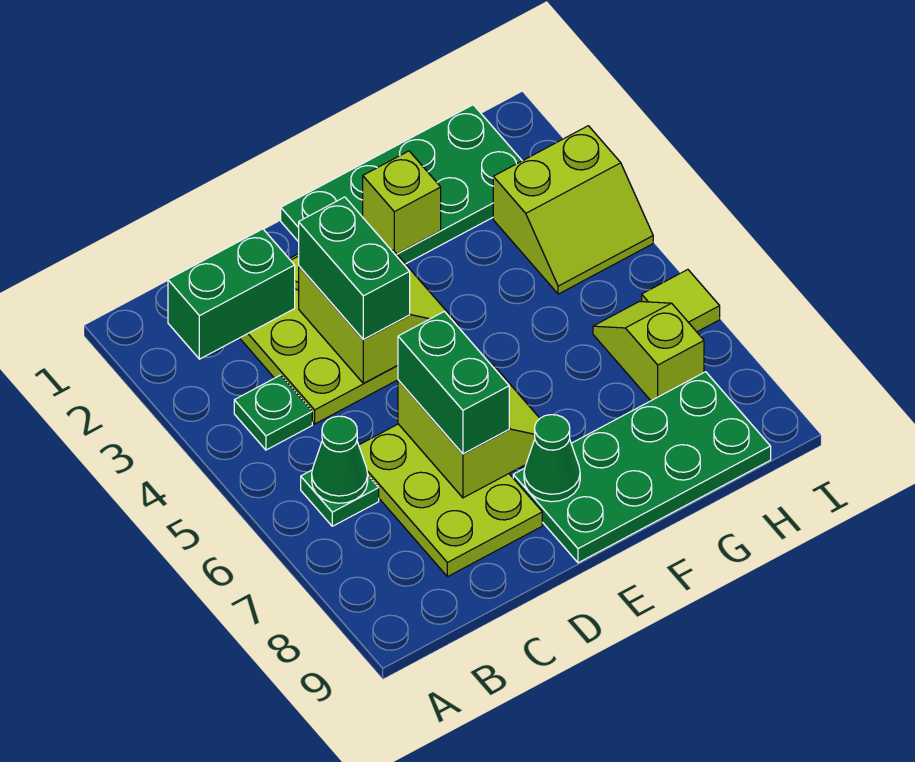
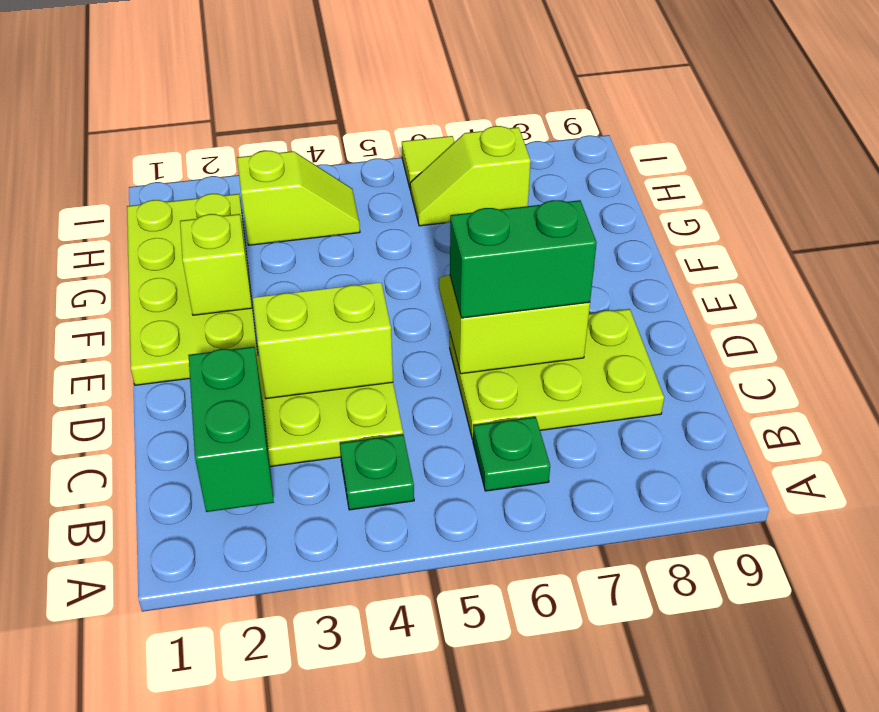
green cone B6 level 2 -> none
green brick D3:D4 level 3 -> none
green plate E1:H2 level 1 -> lime plate E1:H2 level 1
green plate E8:H9 level 1 -> none
green cone E8 level 2 -> none
lime slope H3:I4 level 1 top 3 -> lime slope H3:H4 level 1 top 3

